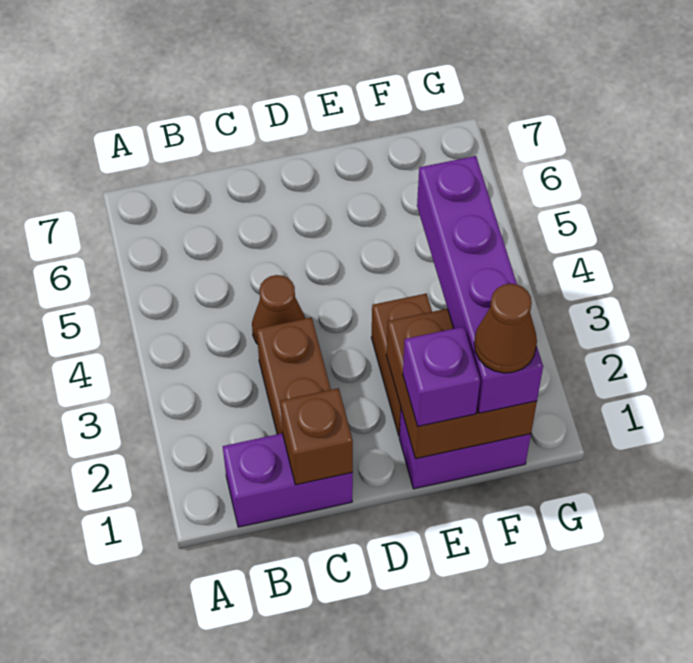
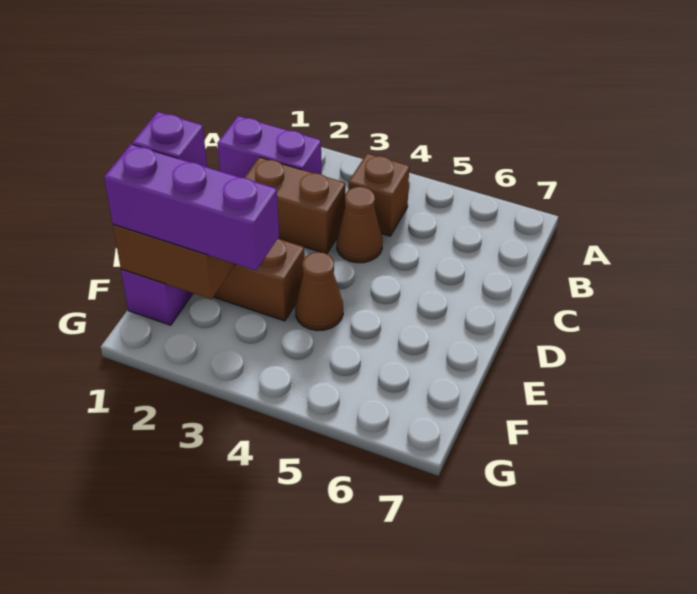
purple brick B1:C1 level 1 -> purple brick B1:B2 level 1
brown brick C1 level 2 -> brown brick B4 level 1
purple brick F1:F4 level 3 -> purple brick F1:F3 level 3
brown cone F1 level 4 -> brown cone E4 level 1

